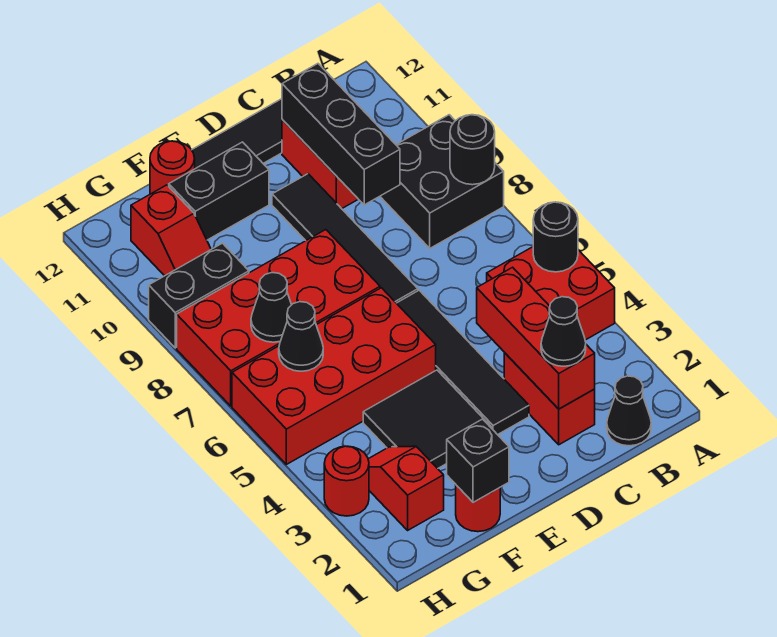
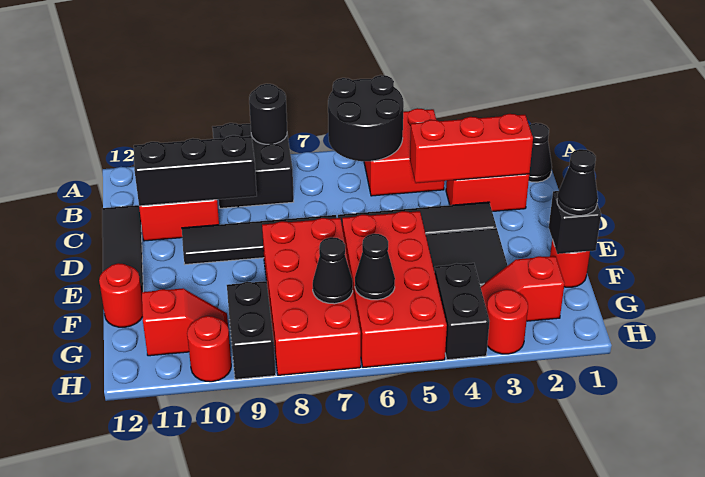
black round brick A5 level 2 -> black round brick A5:B6 level 2
black cone C2 level 3 -> black cone F1 level 3
black brick E11:F11 level 1 -> black brick G4:H4 level 1
none -> red round brick H10 level 1

